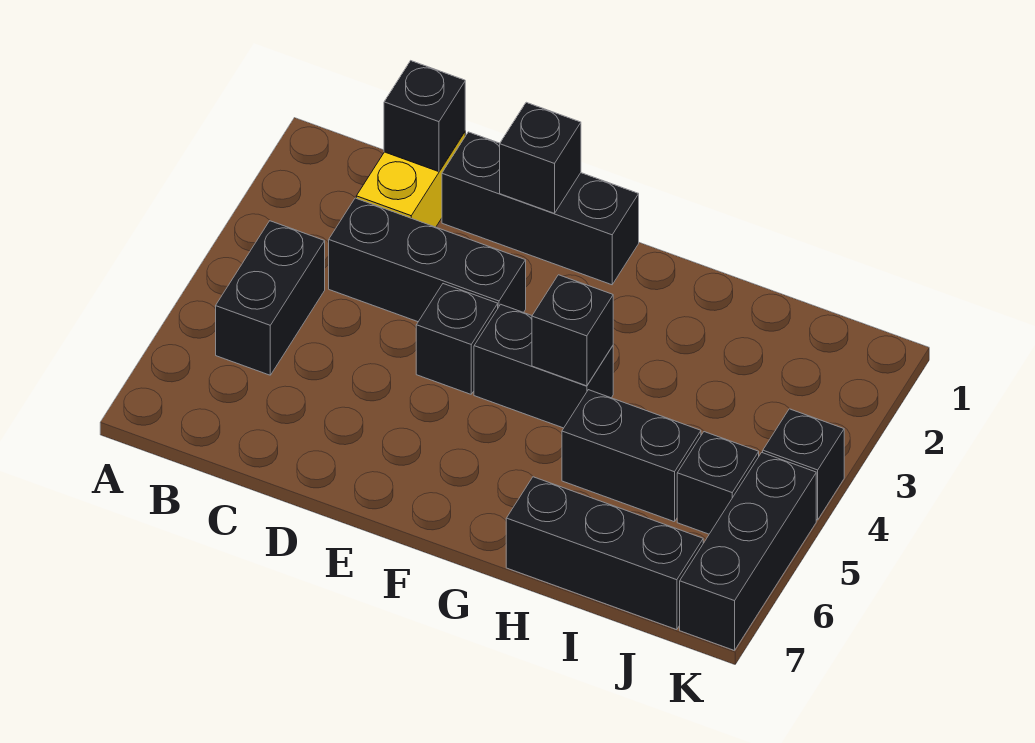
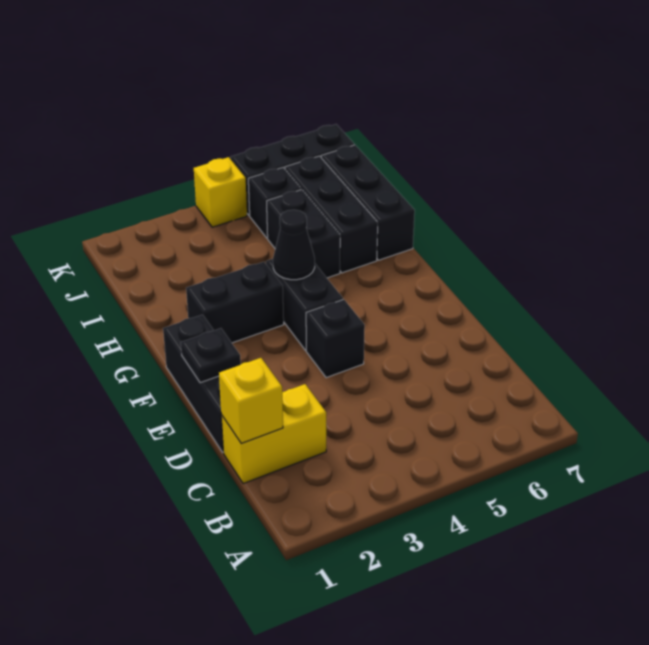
black brick B4:B5 level 1 -> black brick G2:G3 level 1
black brick C1 level 2 -> yellow brick C1 level 2
black brick C3:E3 level 1 -> black brick H6:J6 level 1
black brick E1 level 2 -> black plate E1 level 2
black brick G4 level 2 -> black cone G4 level 2
black brick K4 level 1 -> yellow brick K4 level 1

